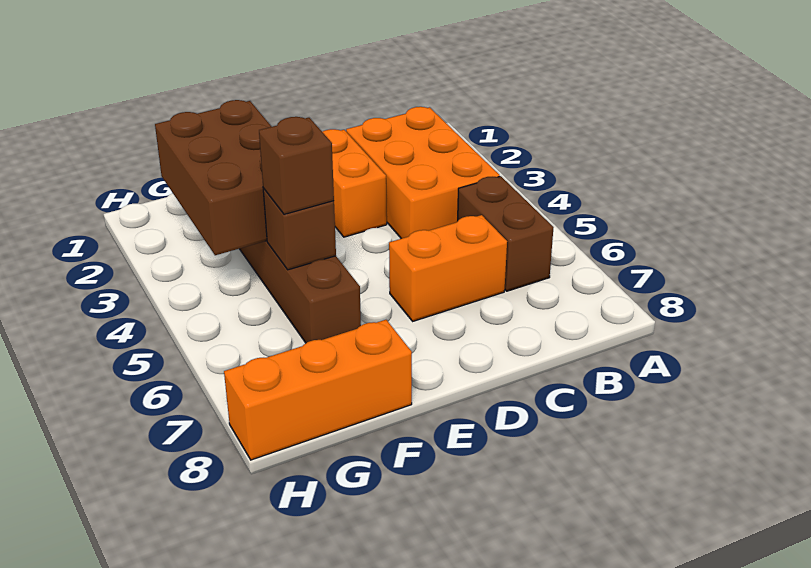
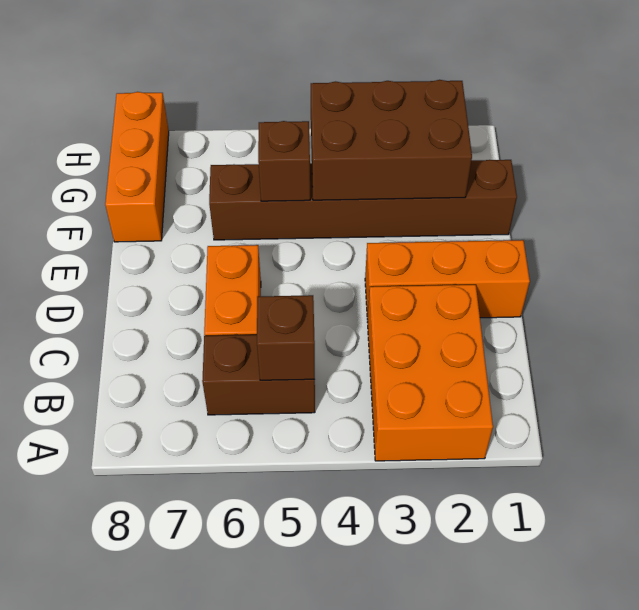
orange brick B2:C4 level 1 -> orange brick A2:C3 level 1
orange brick D2:D3 level 1 -> orange brick D1:D3 level 1
brown brick F5 level 3 -> brown brick B5 level 2

